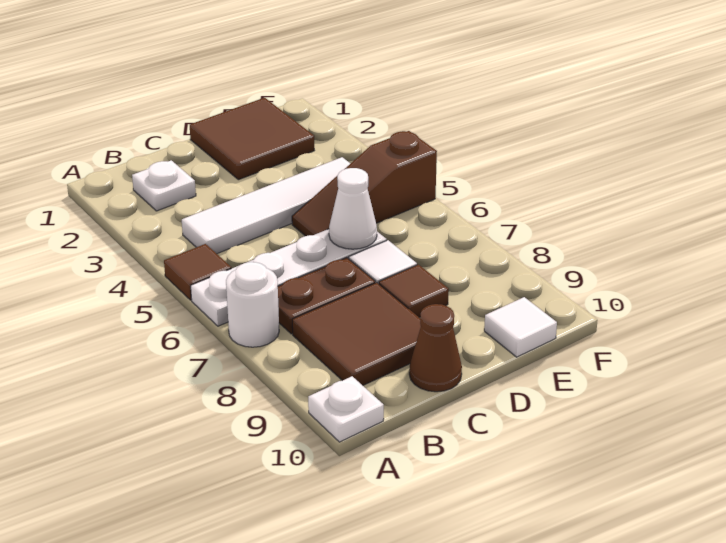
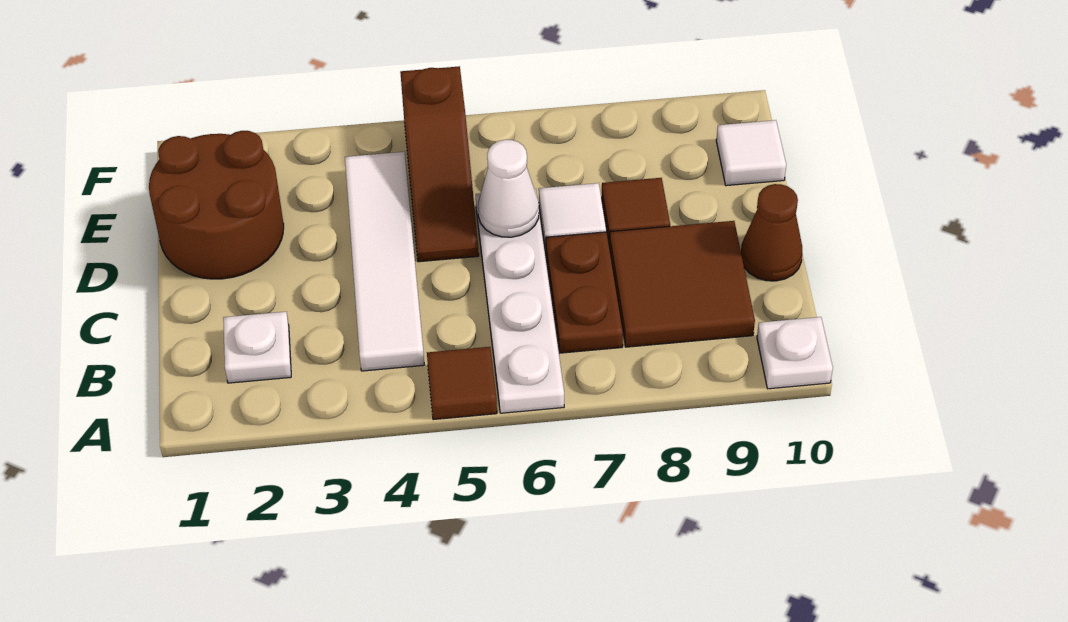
white round brick A7 level 1 -> none
brown tile D1:E2 level 1 -> brown round brick D1:E2 level 1

